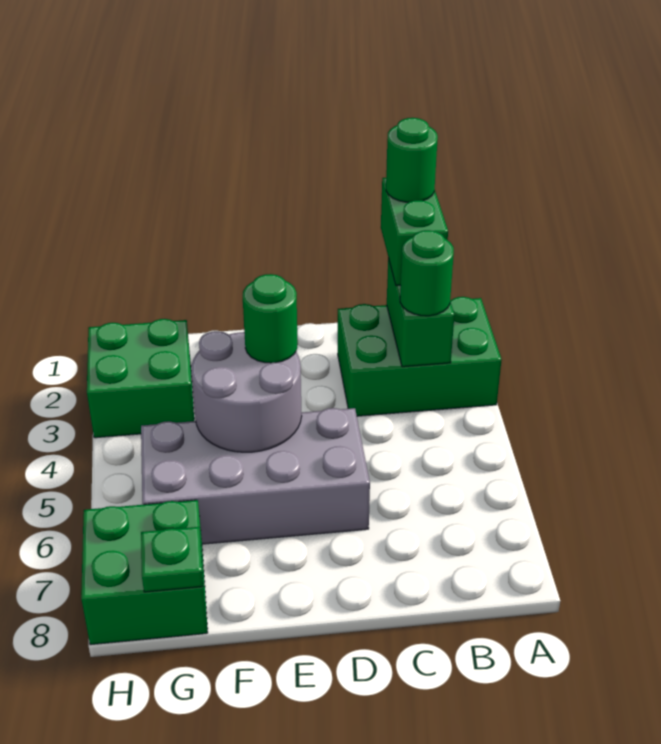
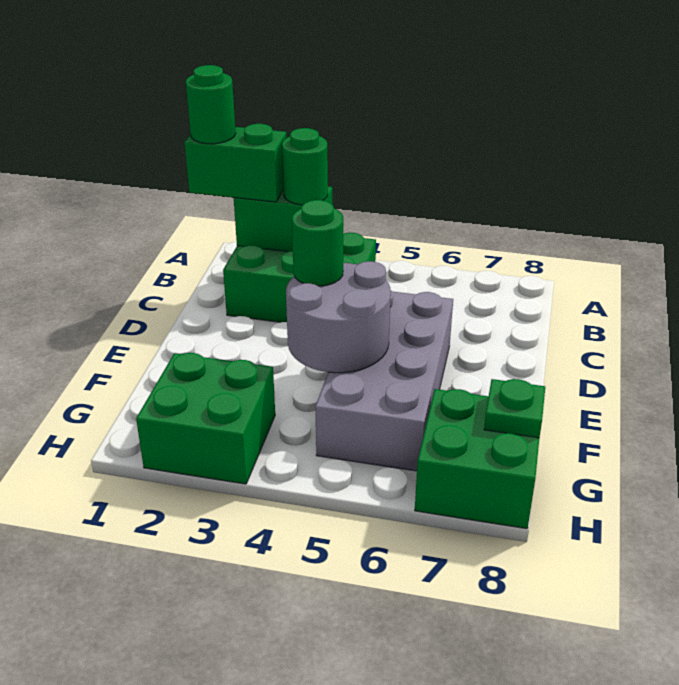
green brick A2:C3 level 1 -> green brick B2:C4 level 1

